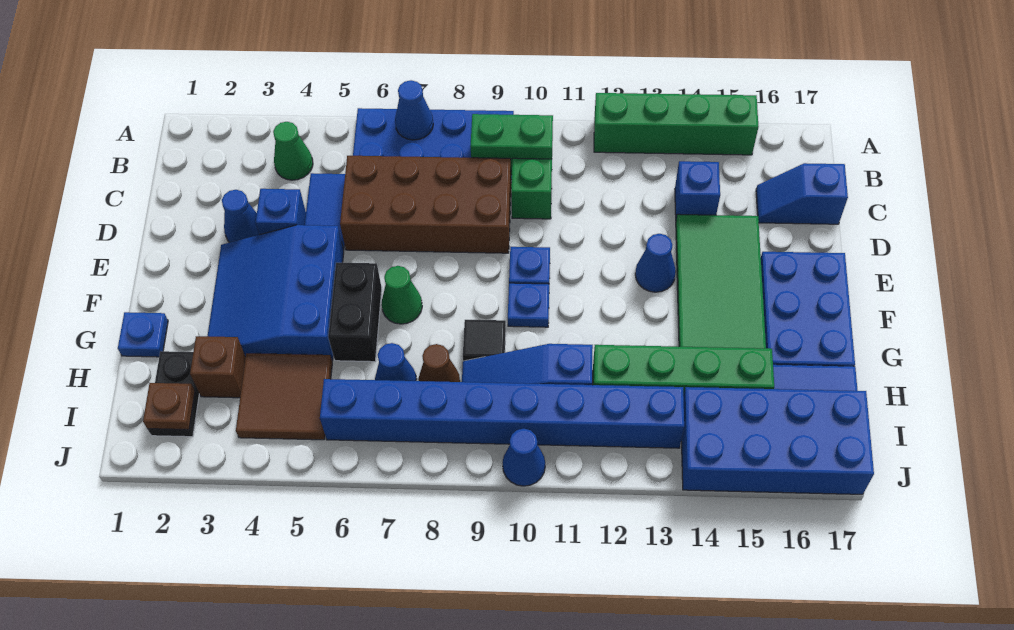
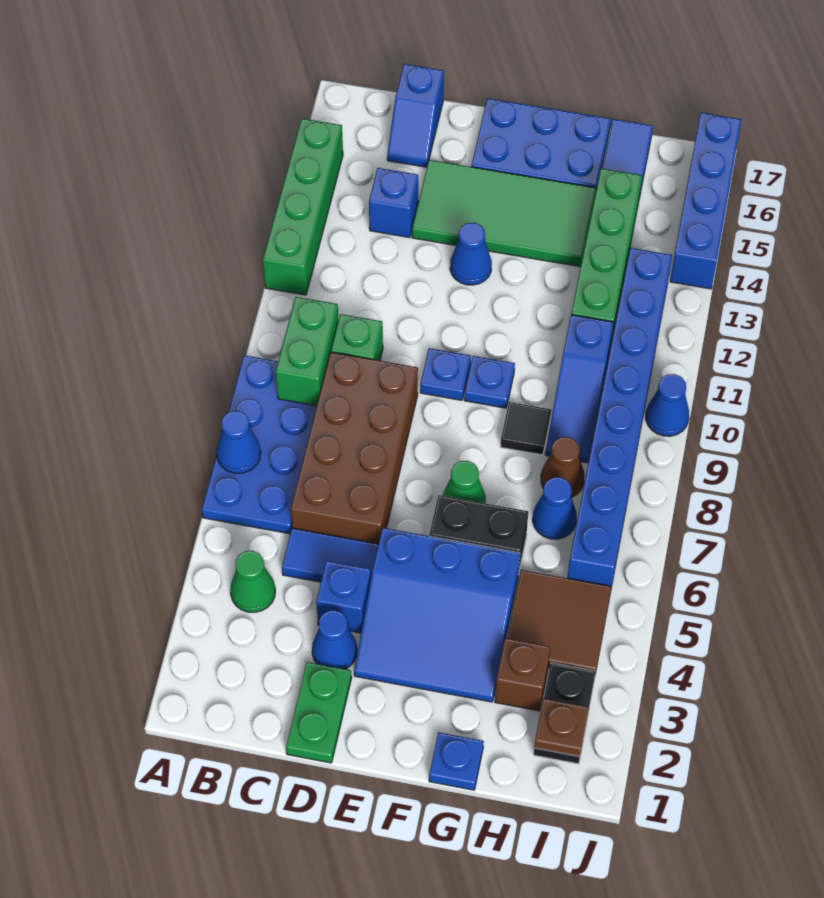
none -> green plate D1:D2 level 1
black plate H2:I2 level 1 -> black plate I2:I3 level 1
blue brick I14:J17 level 1 -> blue brick J14:J17 level 1

